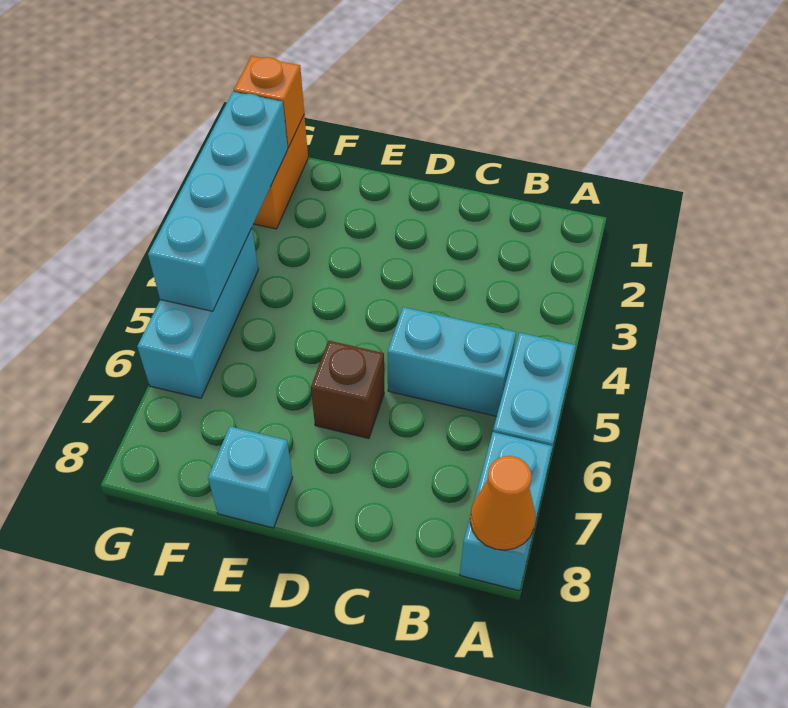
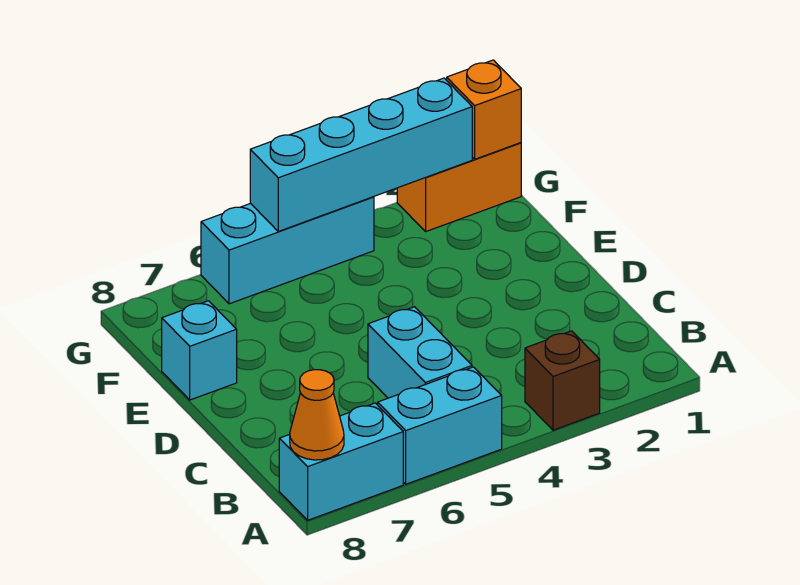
brown brick D6 level 1 -> brown brick A3 level 1

